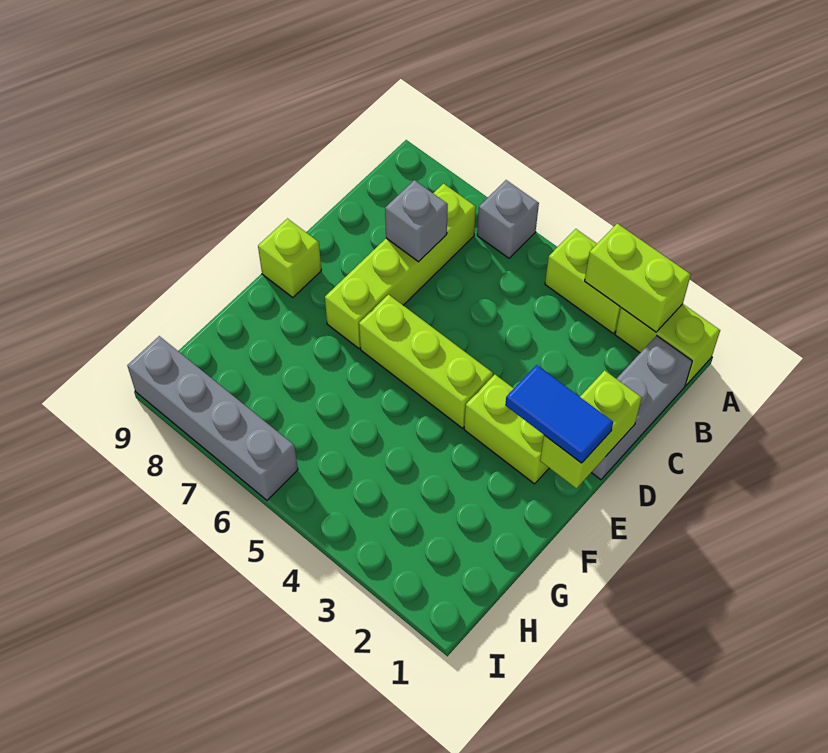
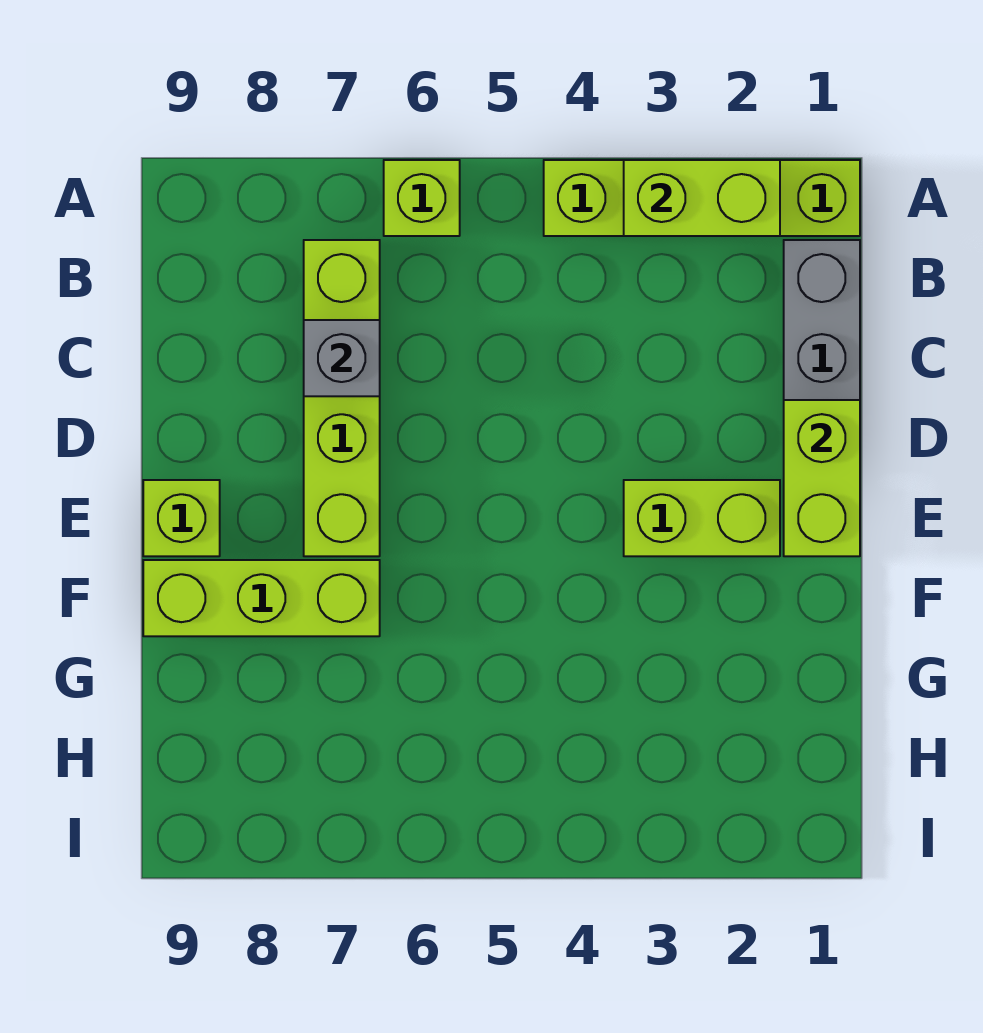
grey brick A6 level 1 -> lime brick A6 level 1
blue tile E1:E2 level 3 -> none
lime brick E4:E6 level 1 -> lime brick F7:F9 level 1
grey brick I6:I9 level 1 -> none

